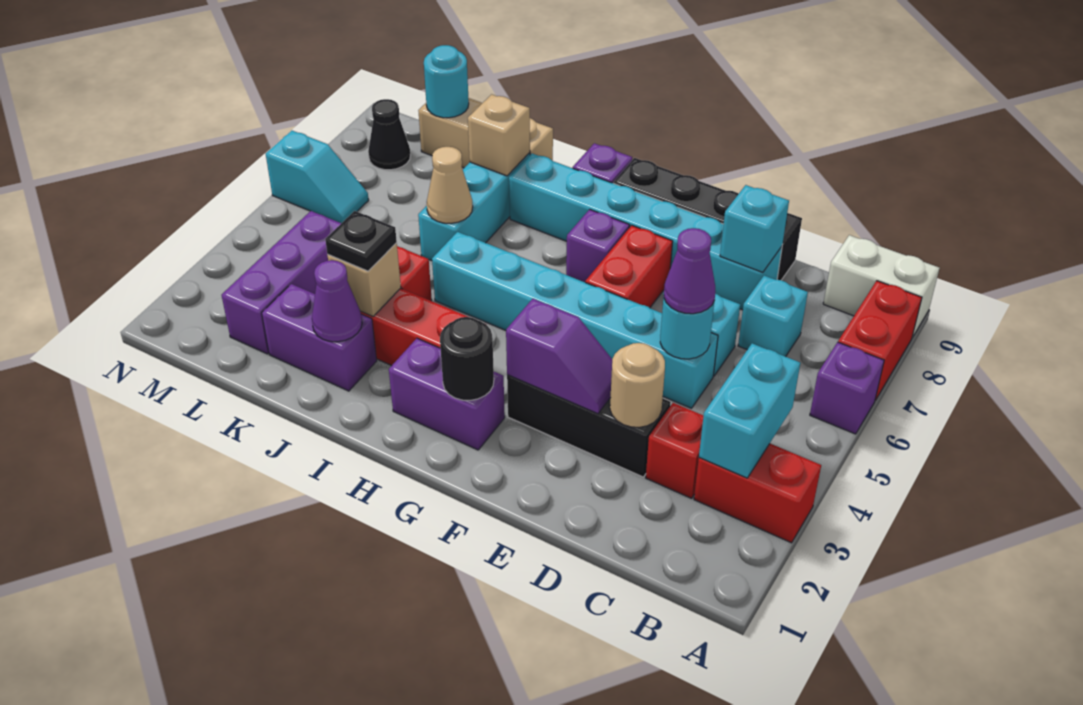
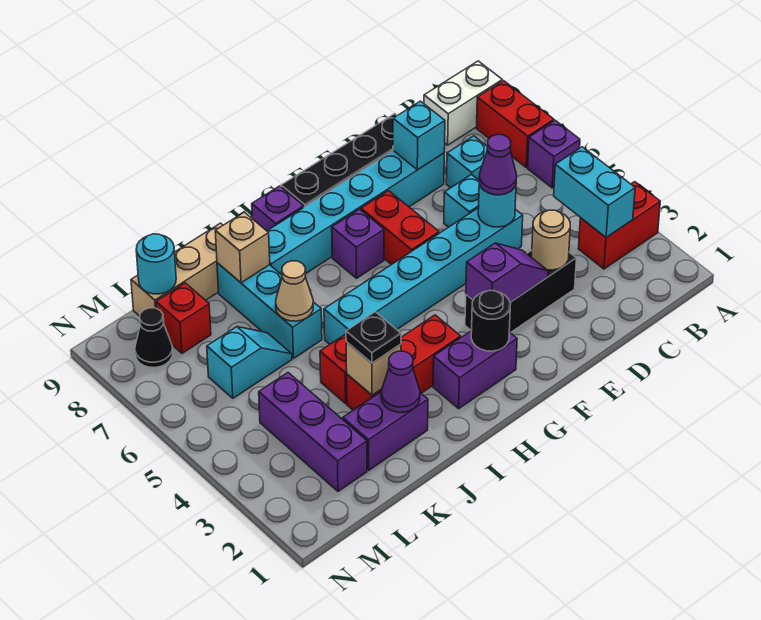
red brick C3 level 1 -> red brick L8 level 1
cyan slope M6:N6 level 1 top N -> cyan slope K6:L6 level 1 top L

